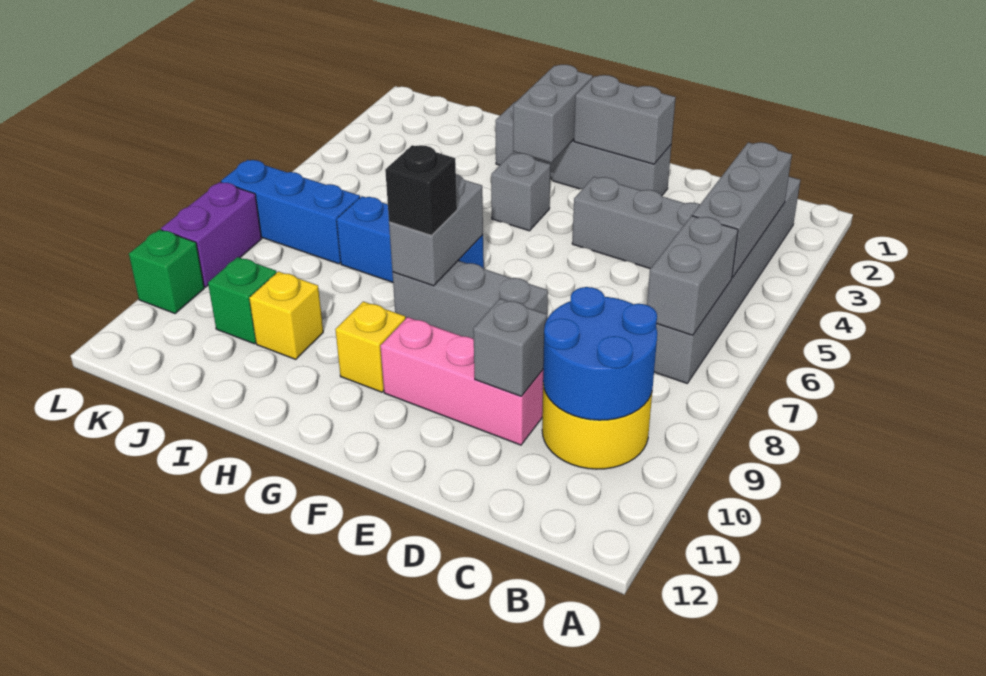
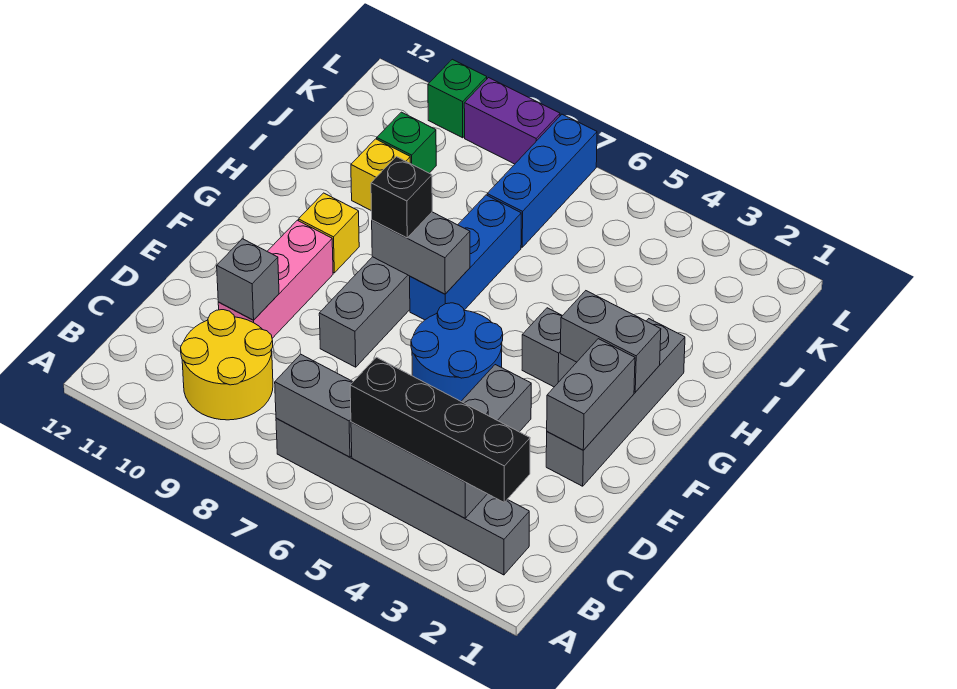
none -> black brick B2:B5 level 3
blue round brick B9:C10 level 2 -> blue round brick E5:F6 level 1

